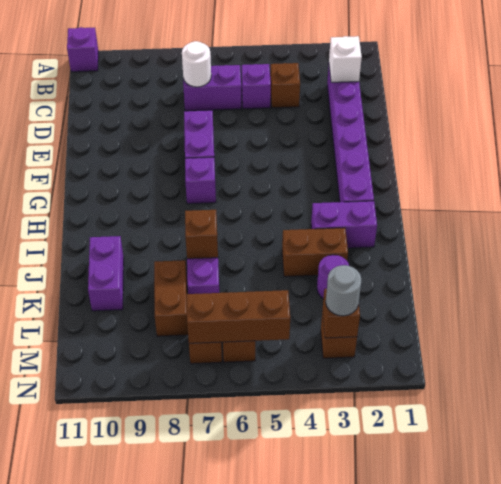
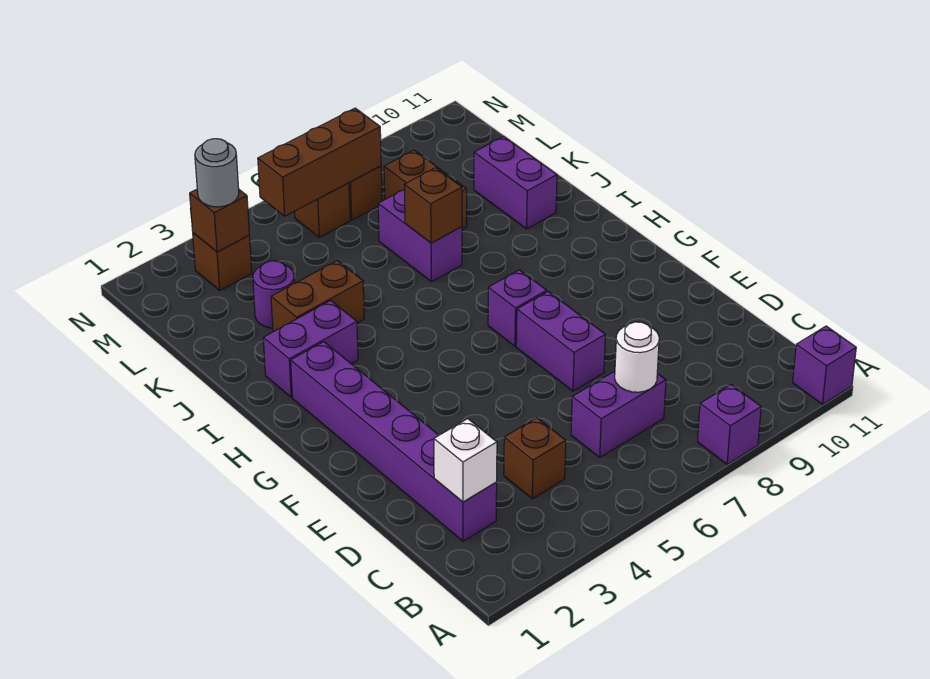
purple brick C5 level 1 -> purple brick A8 level 1

